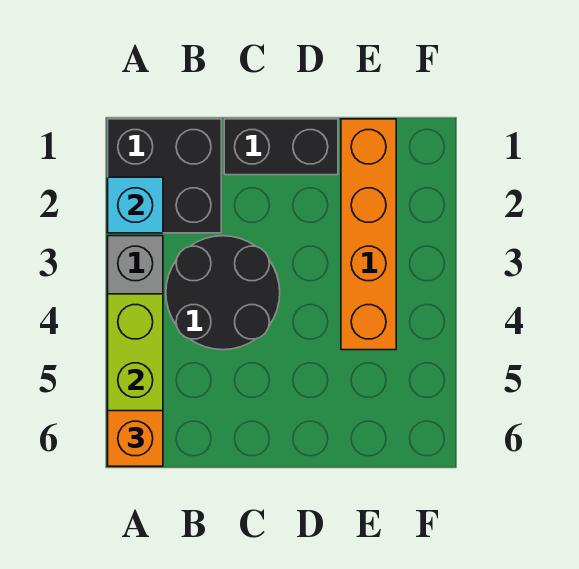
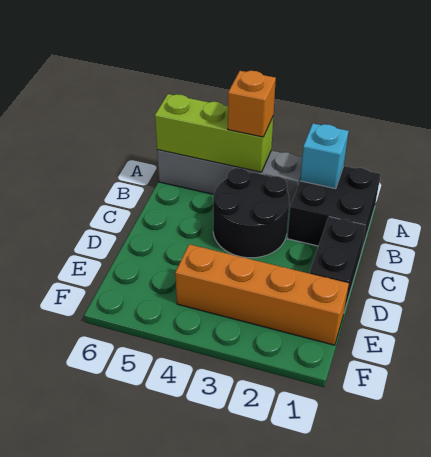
orange brick A6 level 3 -> orange brick A4 level 3

